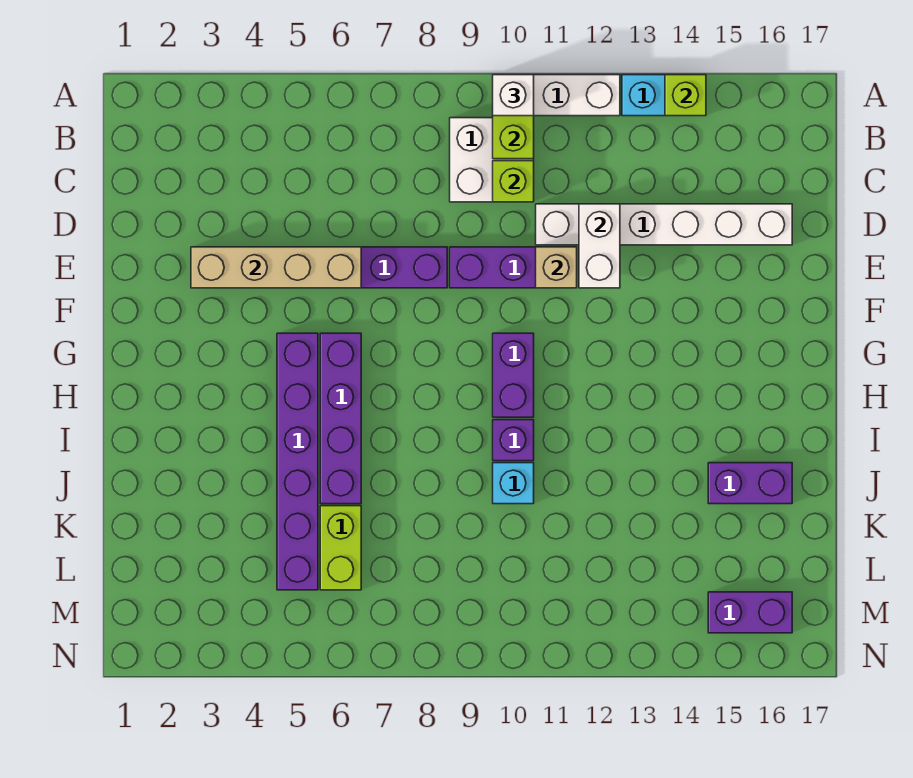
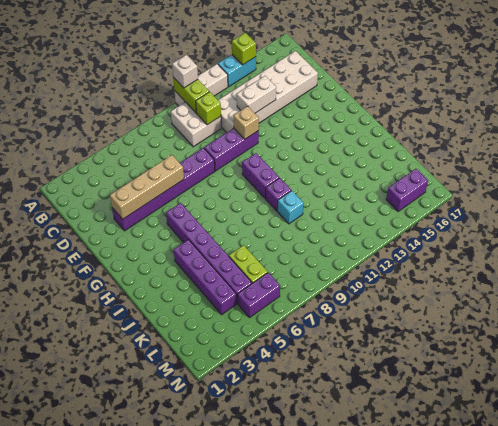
white brick D11:D16 level 1 -> white brick C11:D16 level 1
white brick D12:E12 level 2 -> white brick D12:D13 level 2
purple brick G6:J6 level 1 -> purple brick I4:L4 level 1
purple brick J15:J16 level 1 -> purple brick M5:M6 level 1

